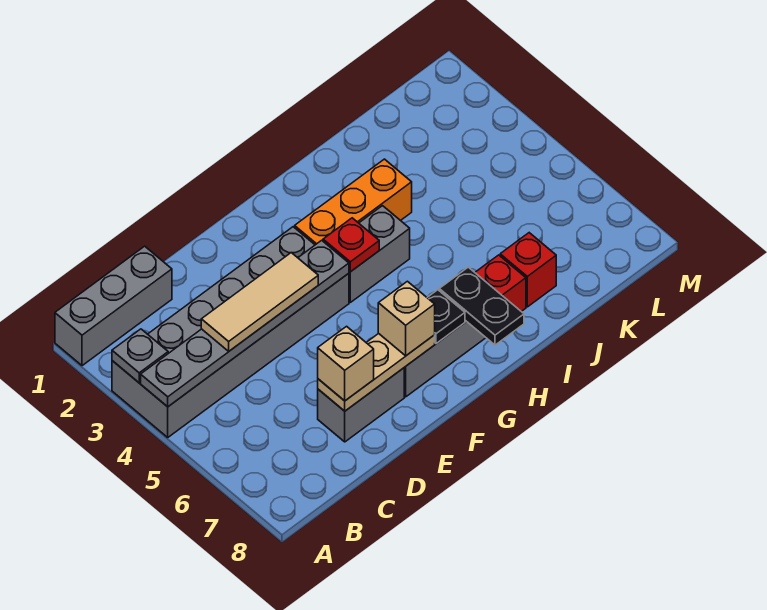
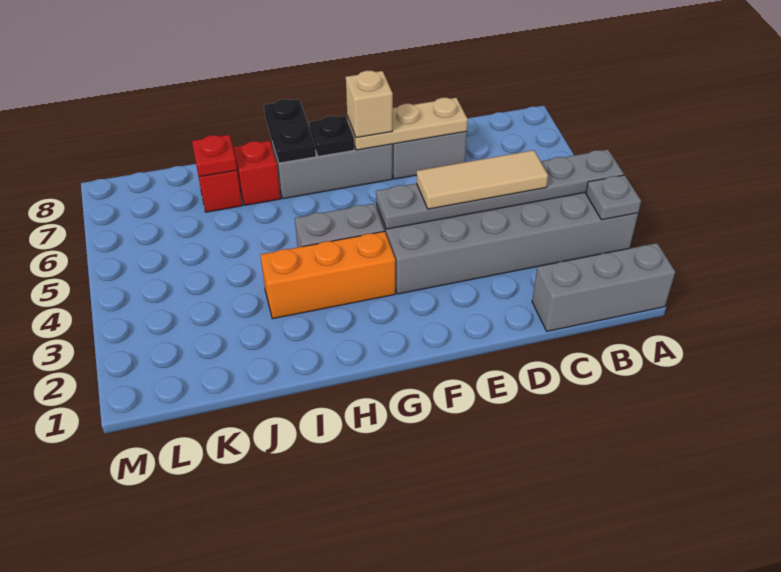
tan brick D7 level 3 -> none
red plate G4 level 2 -> red plate J7 level 2

